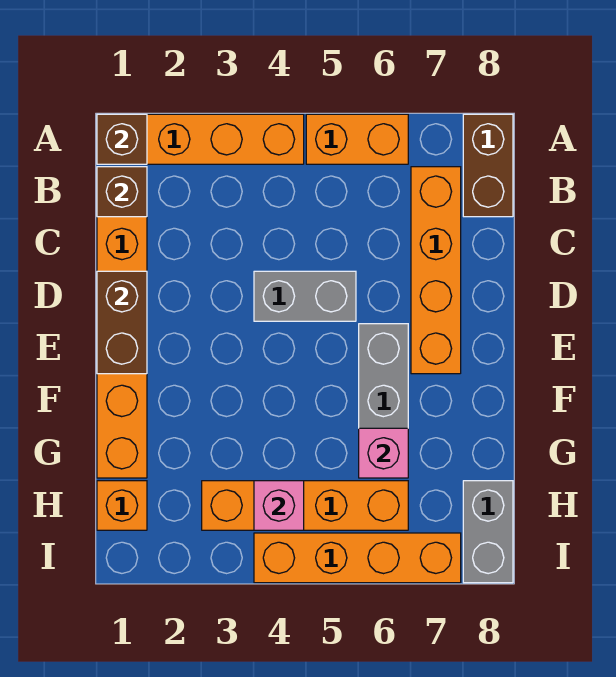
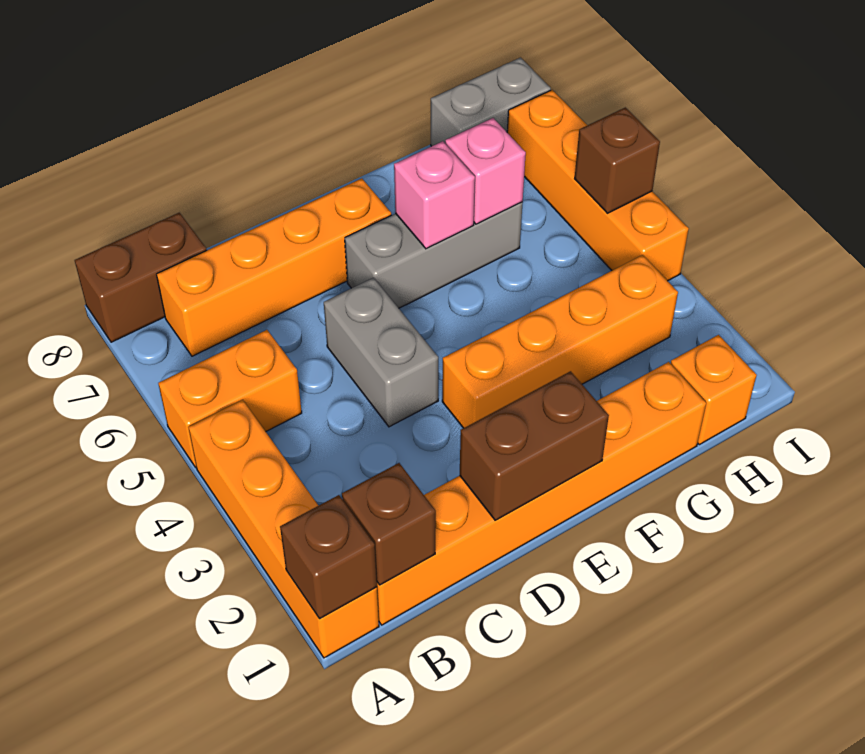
orange brick A5:A6 level 1 -> orange brick A5:B5 level 1
orange brick H3:H6 level 1 -> orange brick E3:H3 level 1
pink brick H4 level 2 -> pink brick F6 level 2
none -> brown brick I5 level 2

